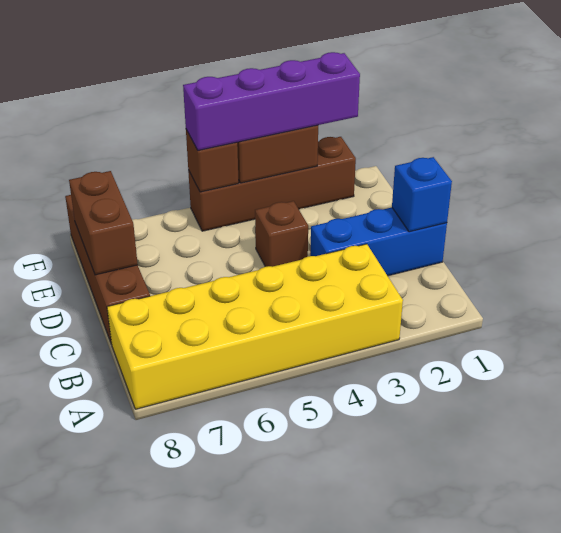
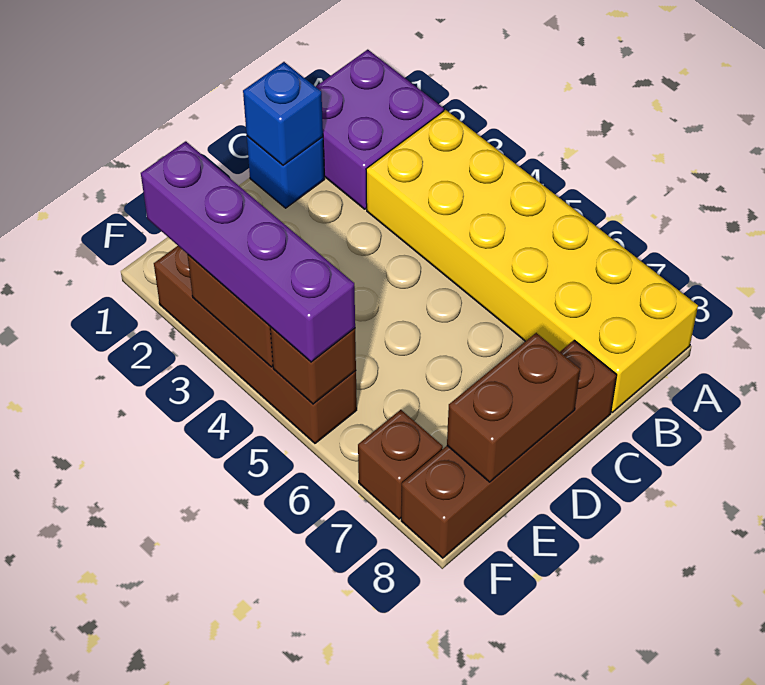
none -> purple brick A1:B2 level 1
blue brick C1:C3 level 1 -> blue brick C1 level 1
brown brick D4 level 1 -> brown brick F7 level 1

